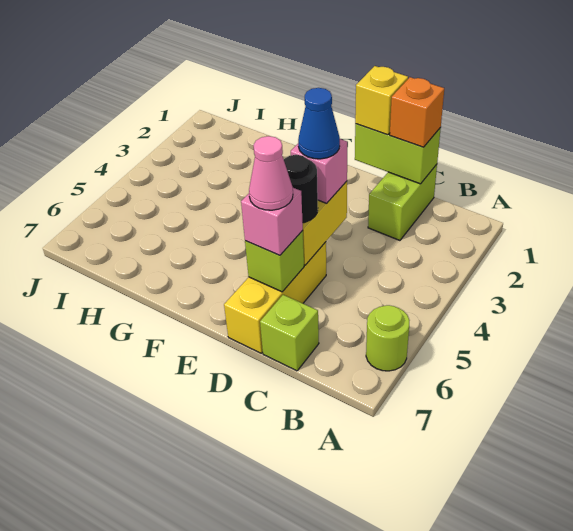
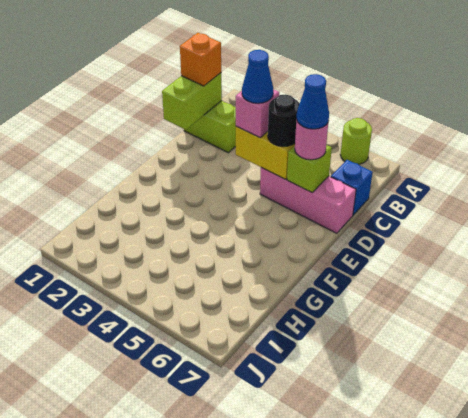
lime brick C7 level 1 -> blue brick C7 level 1
yellow brick D1 level 3 -> none
yellow brick D5:D7 level 1 -> pink brick D5:D7 level 1
pink brick D6 level 3 -> pink round brick D6 level 3
pink cone D6 level 4 -> blue cone D6 level 4

